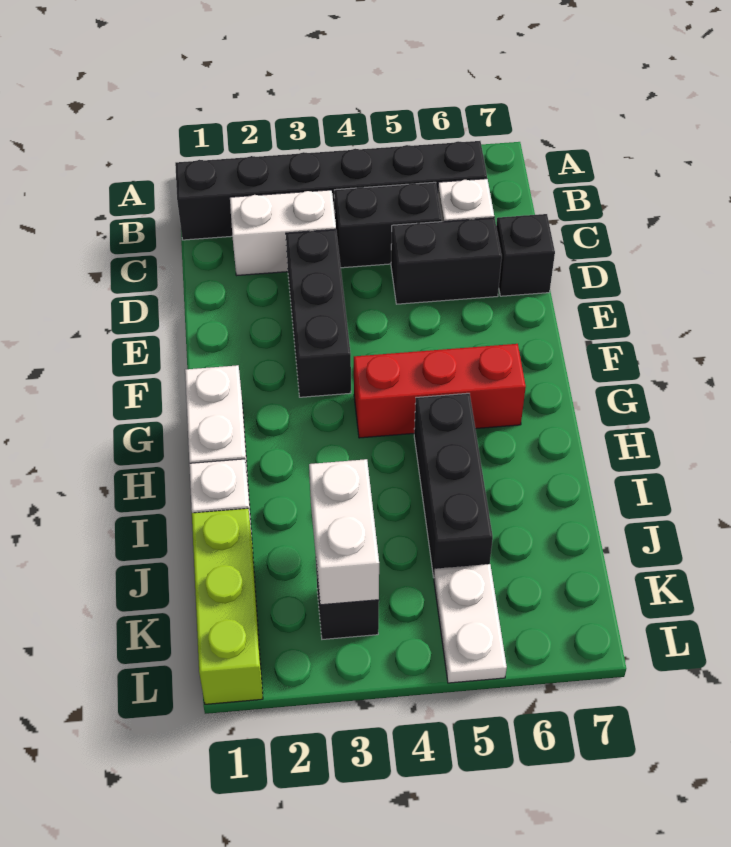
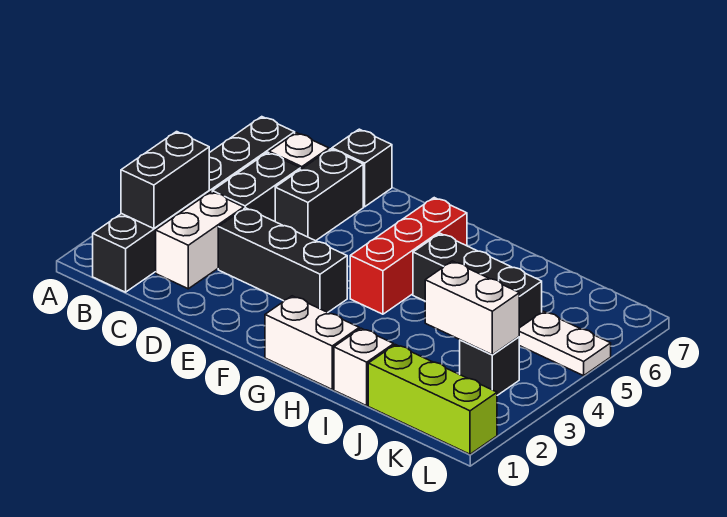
none -> black brick B2:B3 level 2

